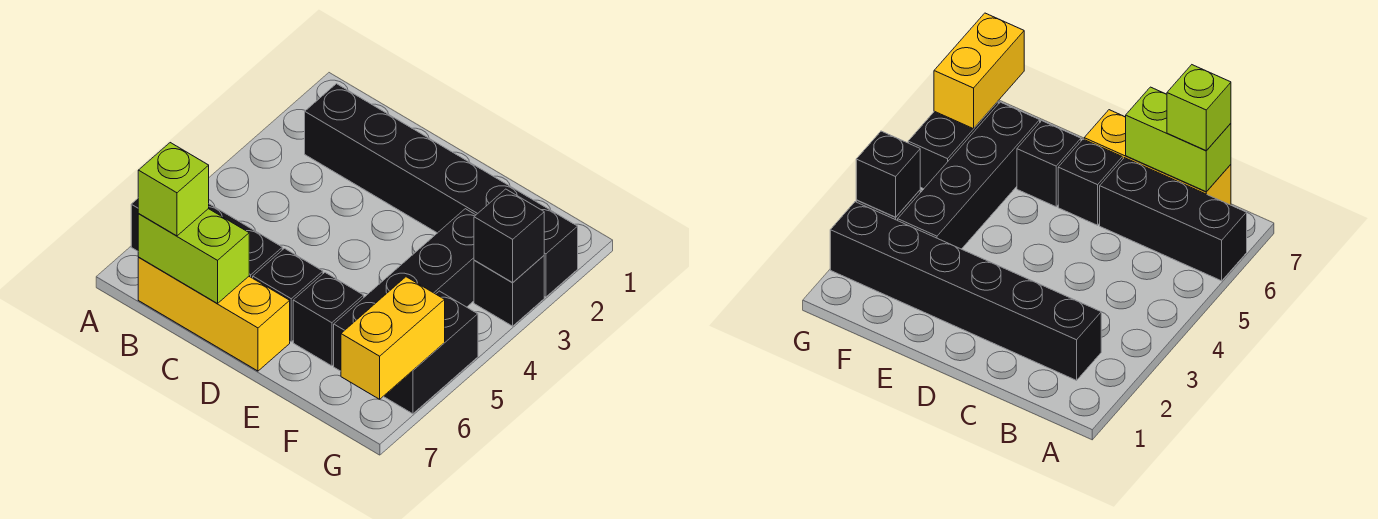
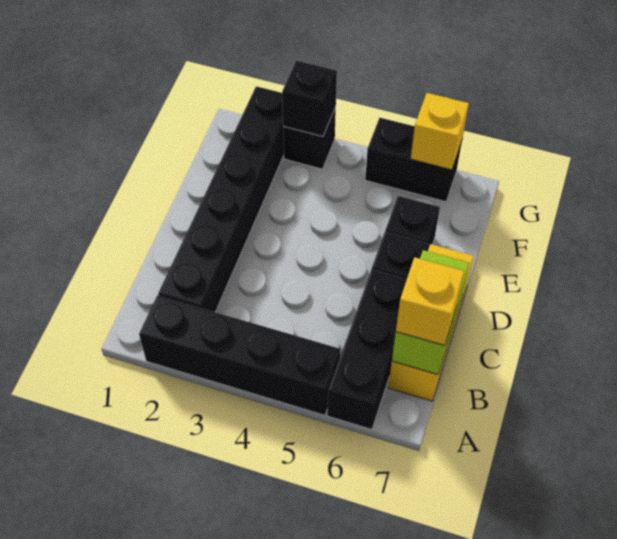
lime brick B7 level 3 -> yellow brick B7 level 3
black brick F3:F6 level 1 -> black brick A2:A5 level 1
yellow brick G6:G7 level 2 -> yellow brick G6 level 2

